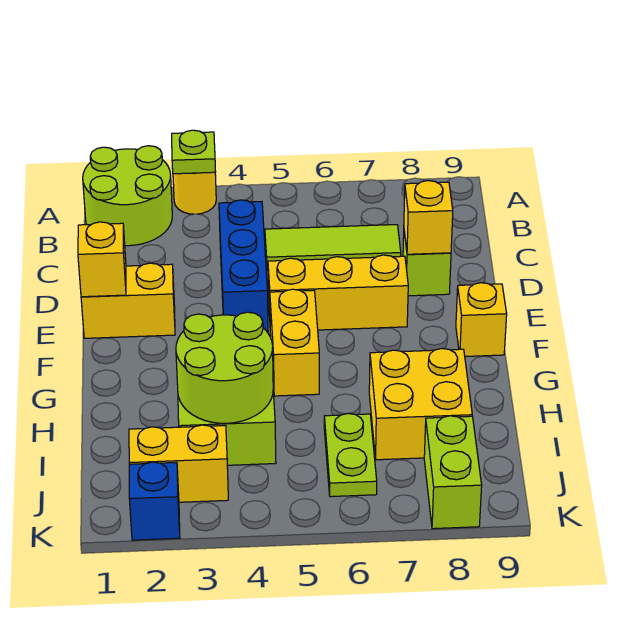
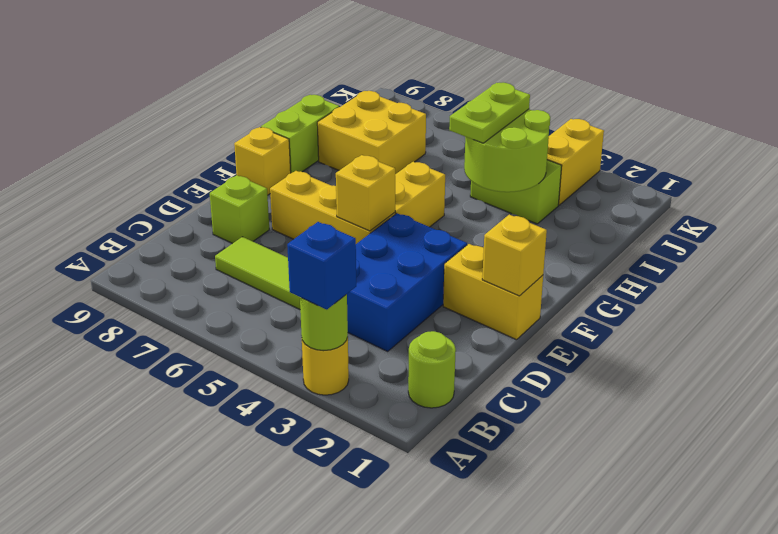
lime round brick A1:B2 level 1 -> lime round brick B1 level 1
lime plate A3 level 2 -> lime round brick A3 level 2
blue brick C4:E4 level 1 -> blue brick C3:E4 level 1
yellow brick D8 level 2 -> yellow brick E5 level 2
lime plate I6:J6 level 1 -> lime plate H4:I4 level 3
yellow brick J2:J3 level 1 -> yellow brick J3:K3 level 1
lime brick J8:K8 level 1 -> lime brick G9:H9 level 1
blue brick K2 level 1 -> blue brick A3 level 3

